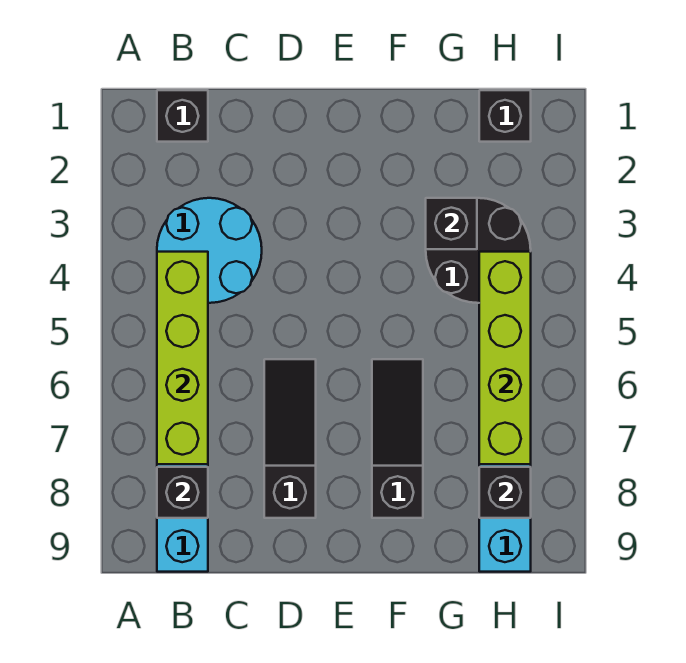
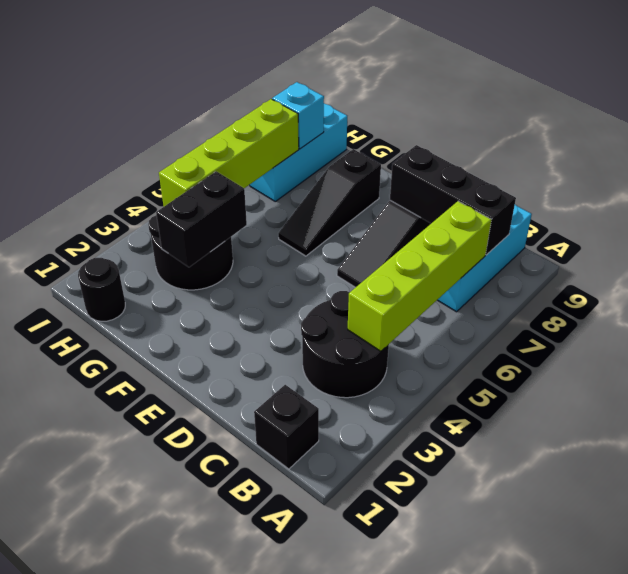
cyan round brick B3:C4 level 1 -> black round brick B3:C4 level 1
black brick B8 level 2 -> black brick B8:D8 level 2
black brick G3 level 2 -> black brick G3:G4 level 2
black brick H1 level 1 -> black round brick H1 level 1
black brick H8 level 2 -> cyan brick H8 level 2

